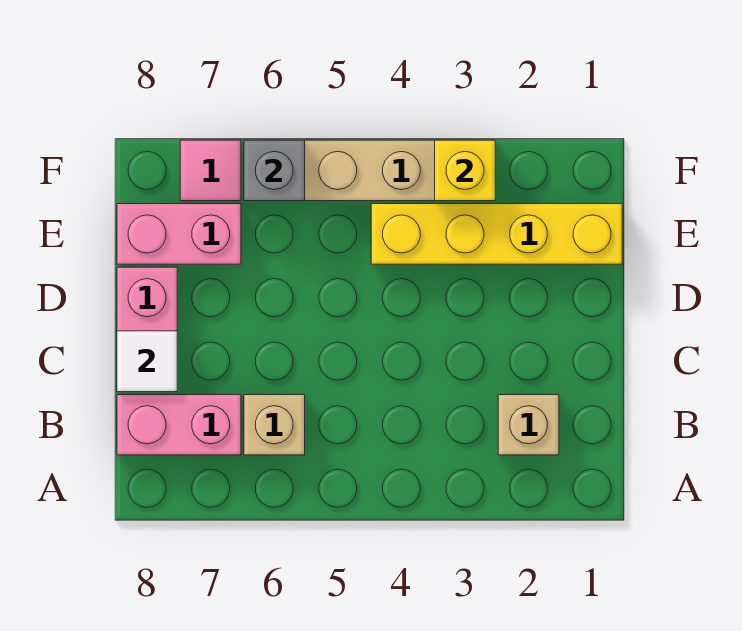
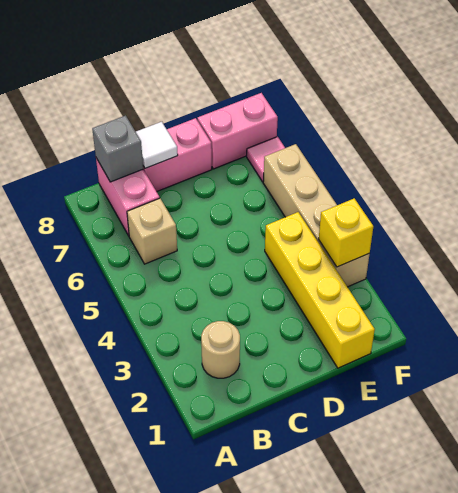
tan brick B2 level 1 -> tan round brick B2 level 1
pink brick E7:E8 level 1 -> pink brick E8:F8 level 1
grey brick F6 level 2 -> grey brick B8 level 2

